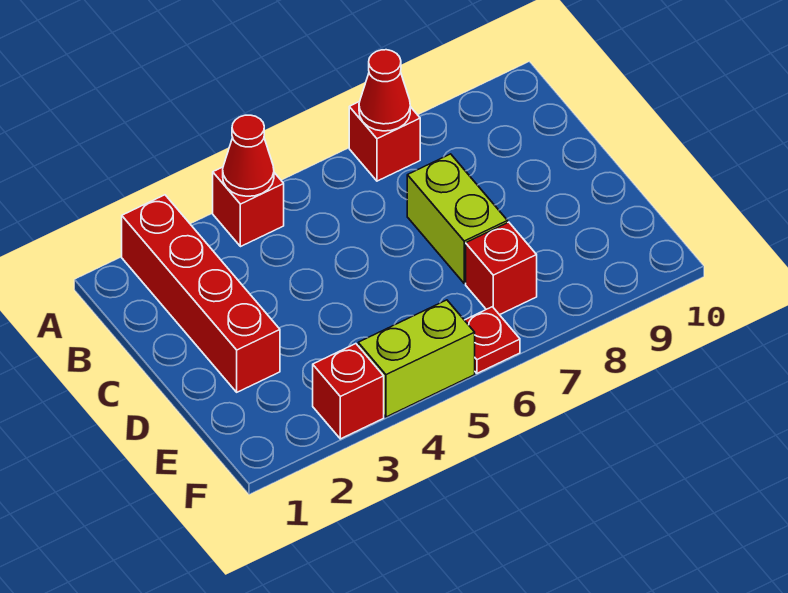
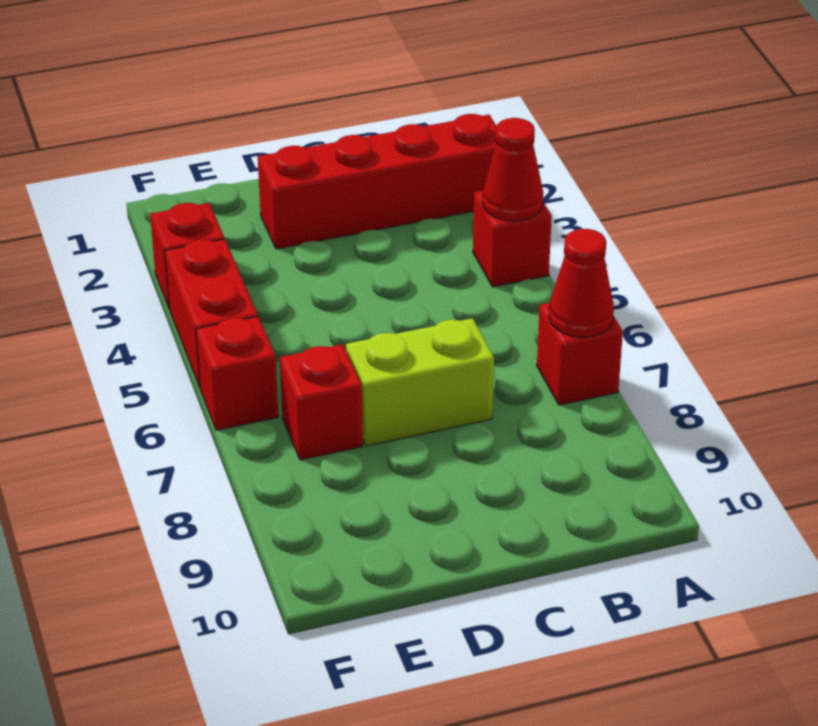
lime brick F4:F5 level 1 -> red brick F4:F5 level 1
red plate F6 level 1 -> red brick F6 level 1

